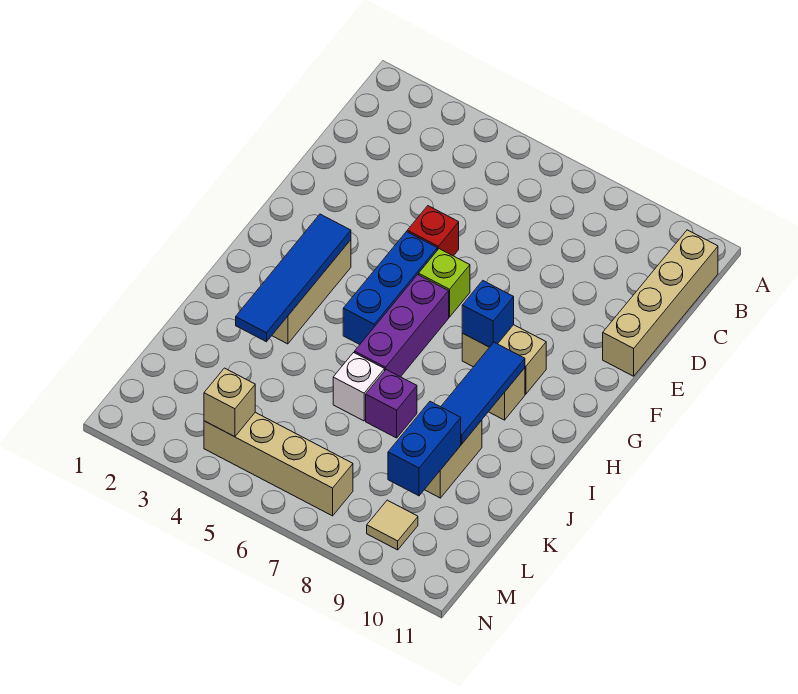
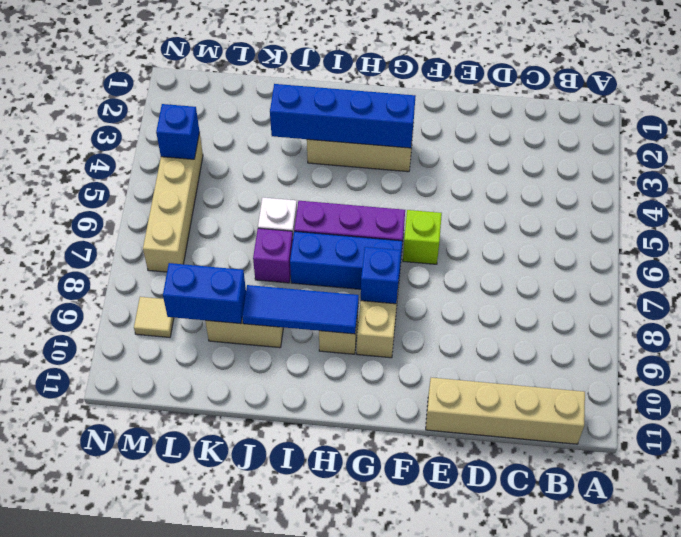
red brick E5 level 1 -> none
blue brick F5:H5 level 1 -> blue brick G7:I7 level 1
blue tile G3:J3 level 2 -> blue brick G3:J3 level 2
tan brick M4 level 2 -> blue brick M4 level 2

